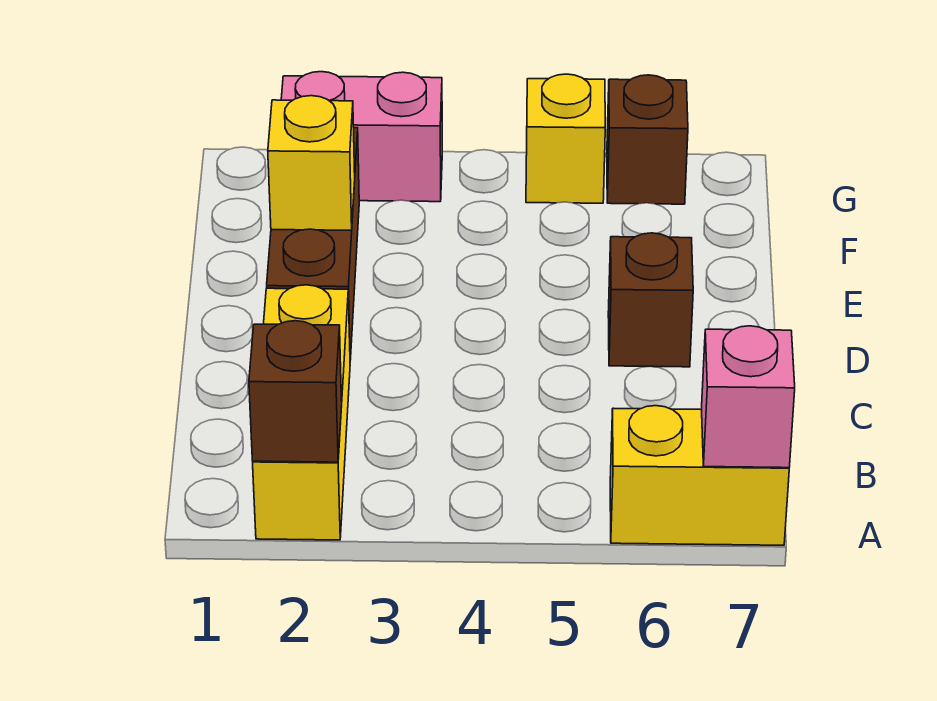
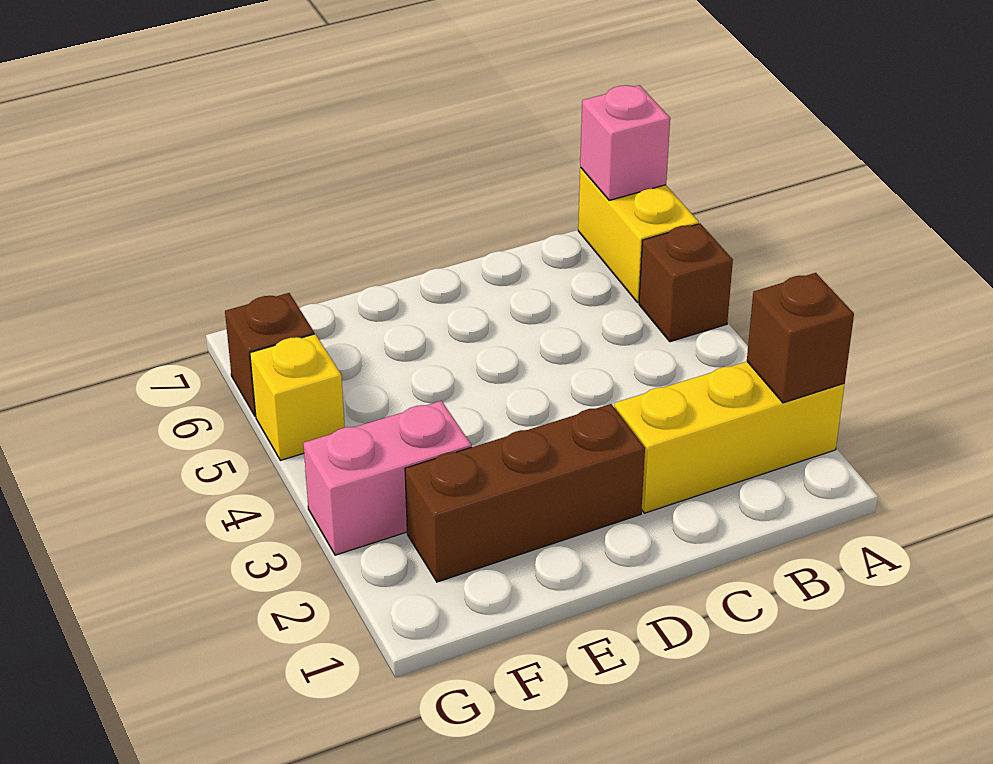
brown brick D6 level 1 -> brown brick A5 level 1
yellow brick E2 level 2 -> none
pink brick G2:G3 level 1 -> pink brick F3:G3 level 1

